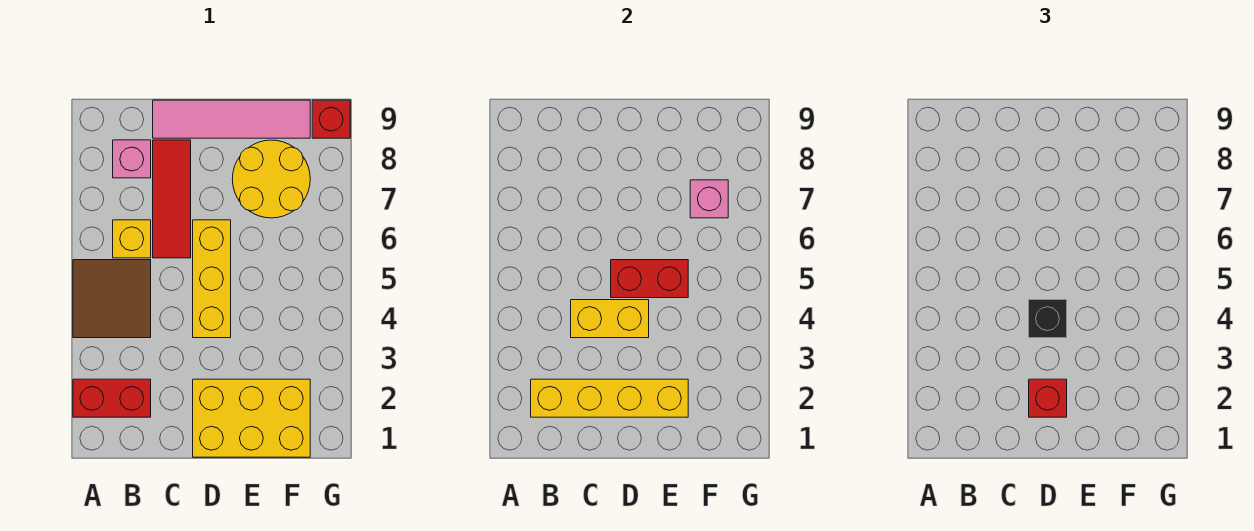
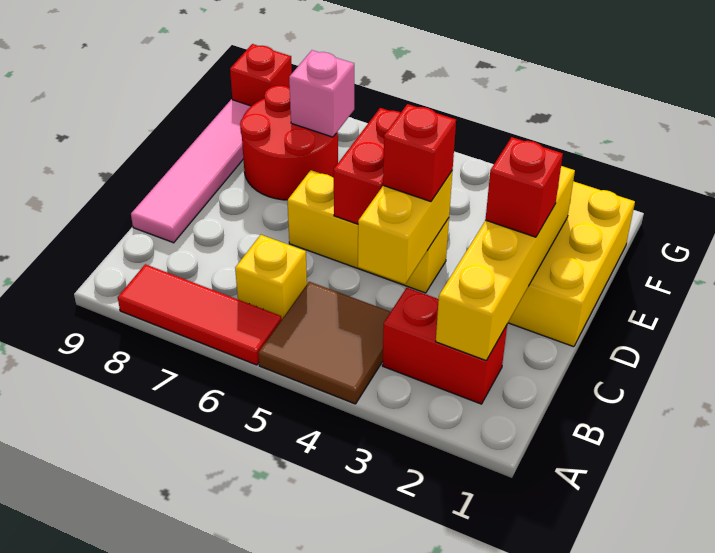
red brick A2:B2 level 1 -> red brick B2:B3 level 1
pink brick B8 level 1 -> none
red tile C6:C8 level 1 -> red tile A6:A8 level 1
black brick D4 level 3 -> red brick D4 level 3
yellow round brick E7:F8 level 1 -> red round brick E7:F8 level 1

